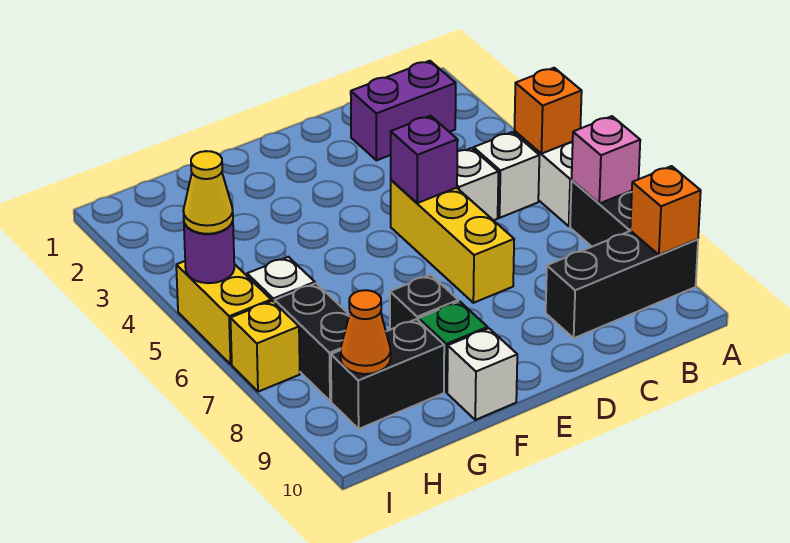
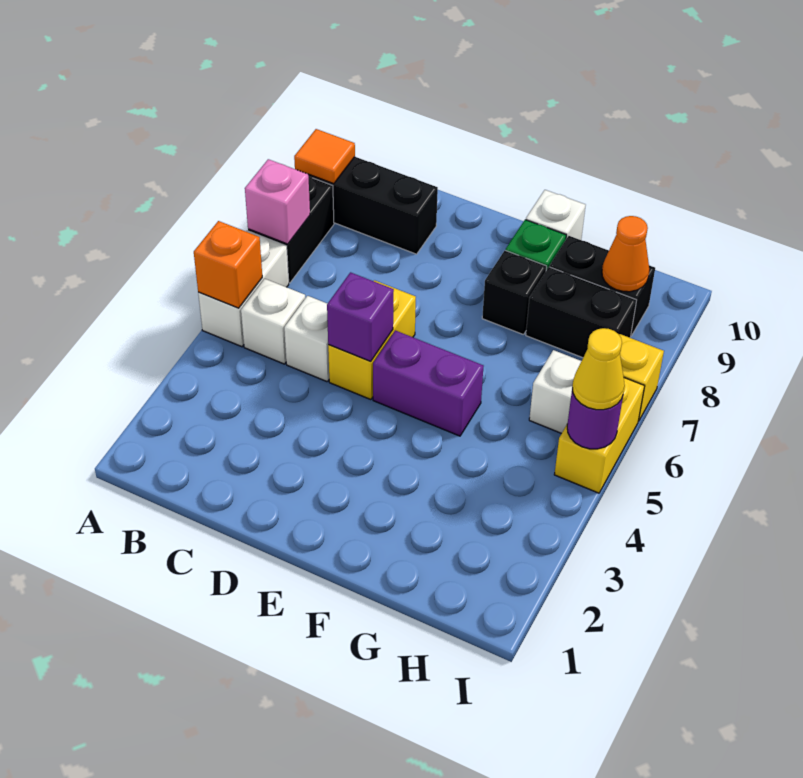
orange brick A9 level 2 -> orange tile A9 level 2
purple brick B2:C2 level 1 -> purple brick E5:F5 level 1
yellow brick D5:D7 level 1 -> yellow brick D5:D6 level 1
black brick H7:H8 level 1 -> black brick G8:H8 level 1

